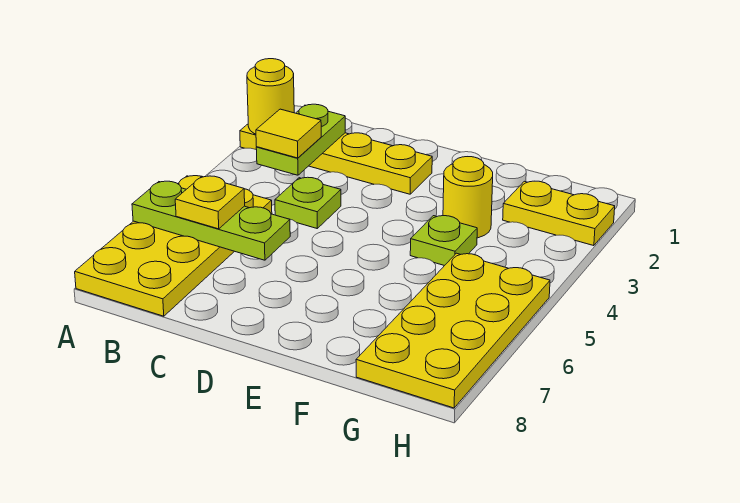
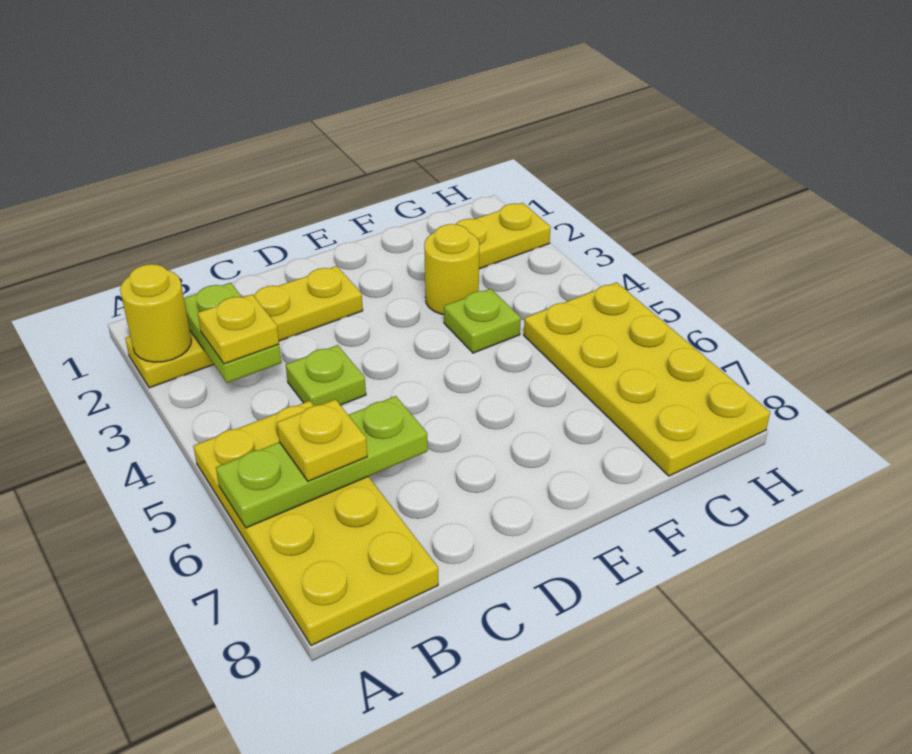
yellow tile B3 level 3 -> yellow plate B3 level 3

